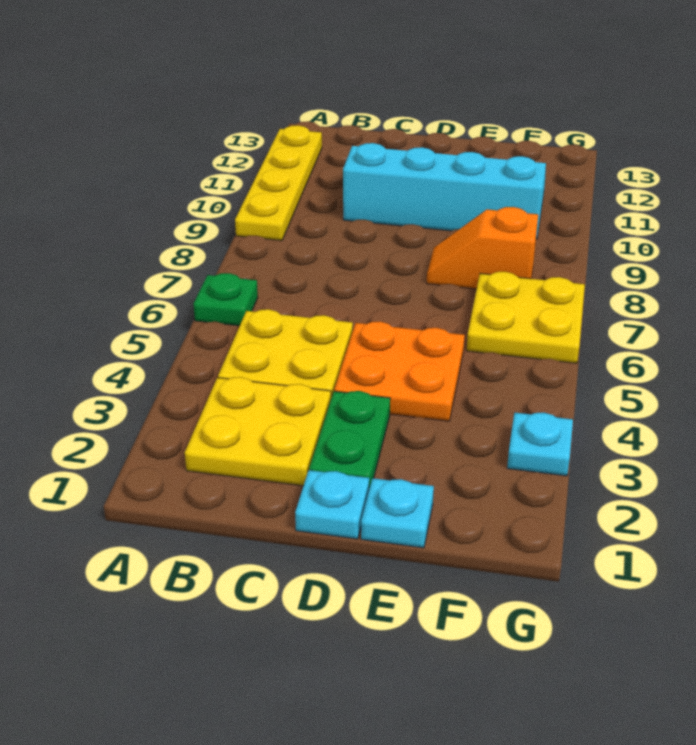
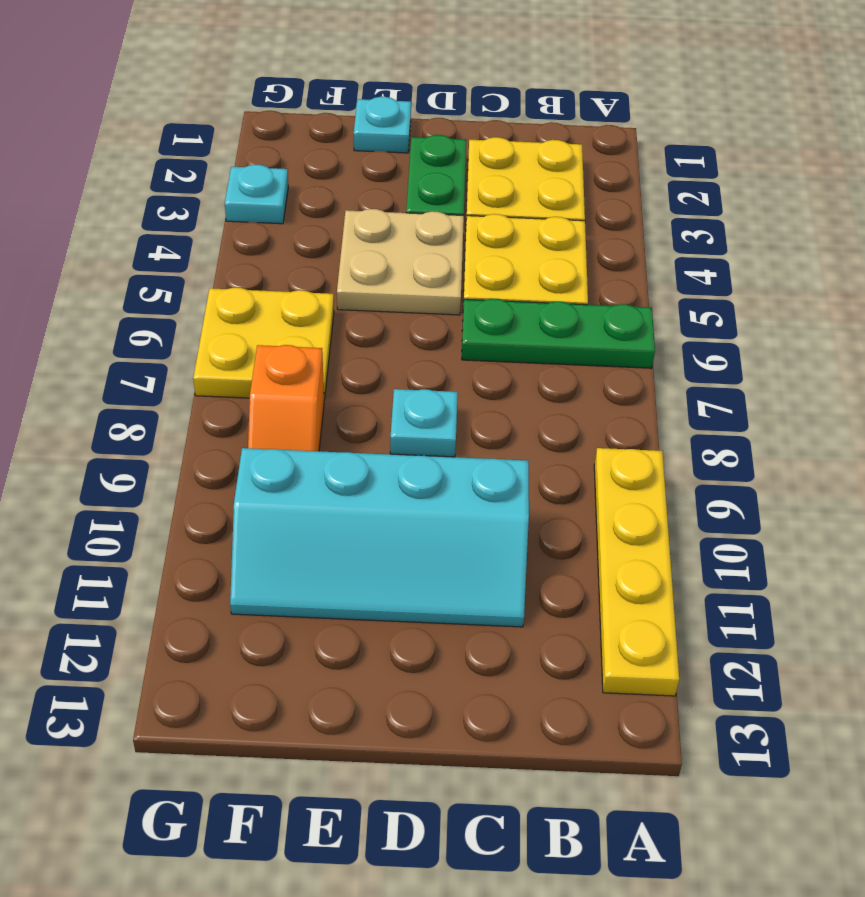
green plate A6 level 1 -> green plate A6:C6 level 1
cyan plate D1 level 1 -> cyan plate D8 level 1
orange plate D4:E5 level 1 -> tan plate D4:E5 level 1
orange slope E8:F8 level 1 top F -> orange slope F8:F9 level 1 top 8

